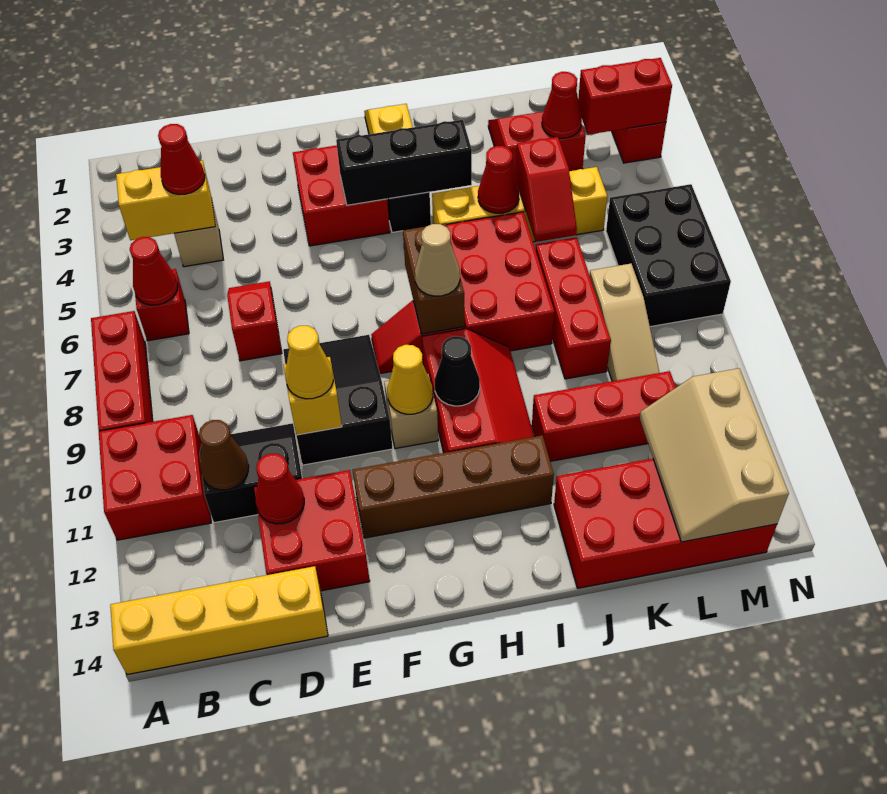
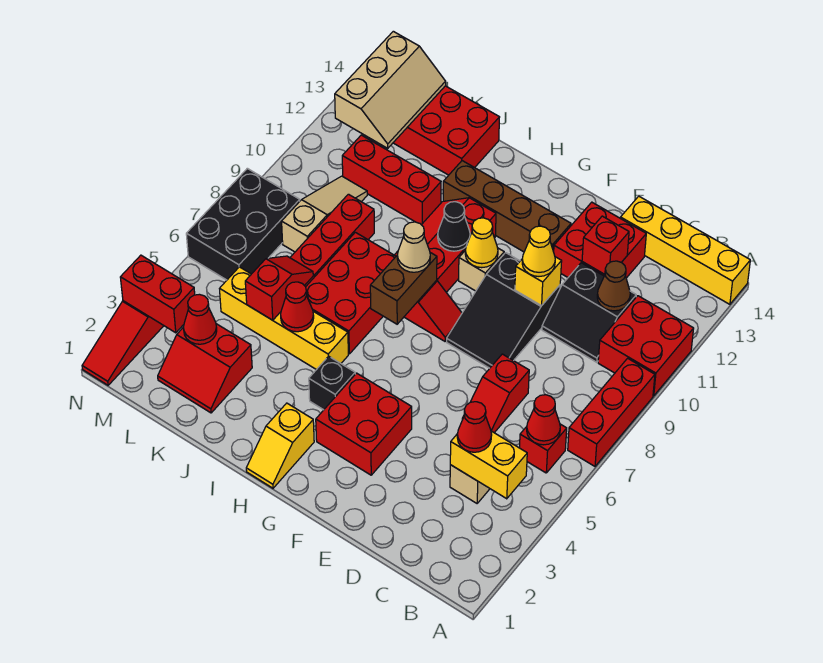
red cone D12 level 2 -> red brick D12 level 2
black brick G4:I4 level 2 -> none

